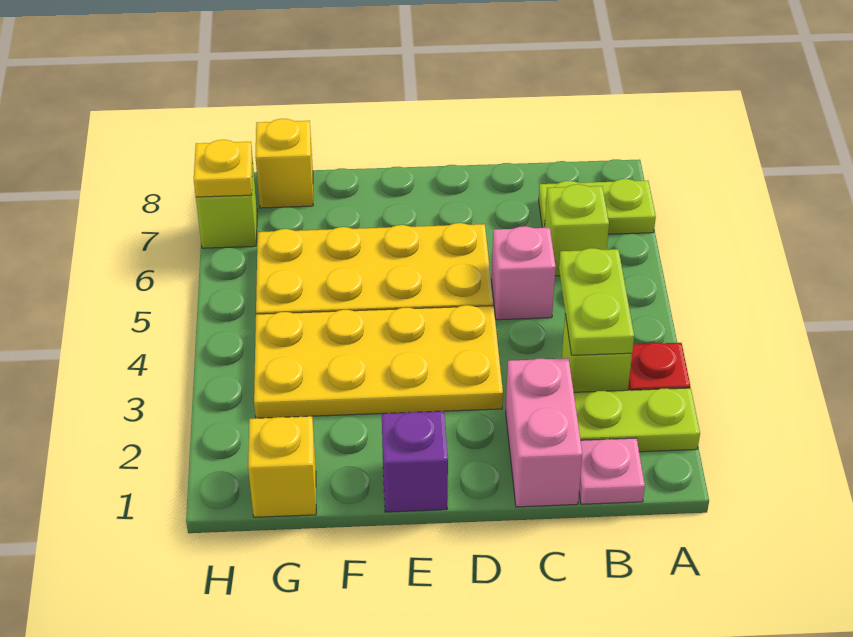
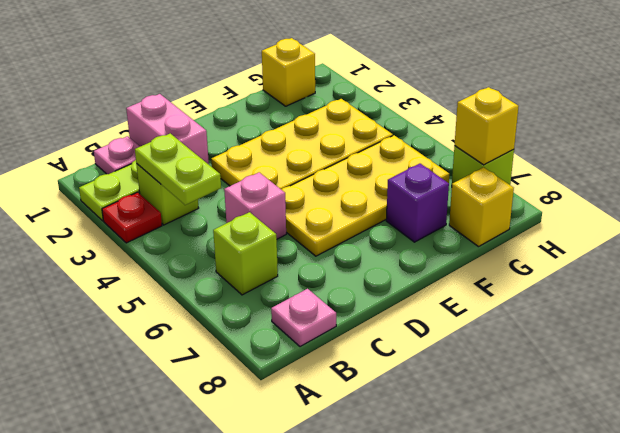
lime plate A7:B7 level 1 -> none
none -> pink plate B8 level 1
purple brick E1 level 1 -> purple brick F7 level 1
yellow plate H7 level 2 -> yellow brick H7 level 2

